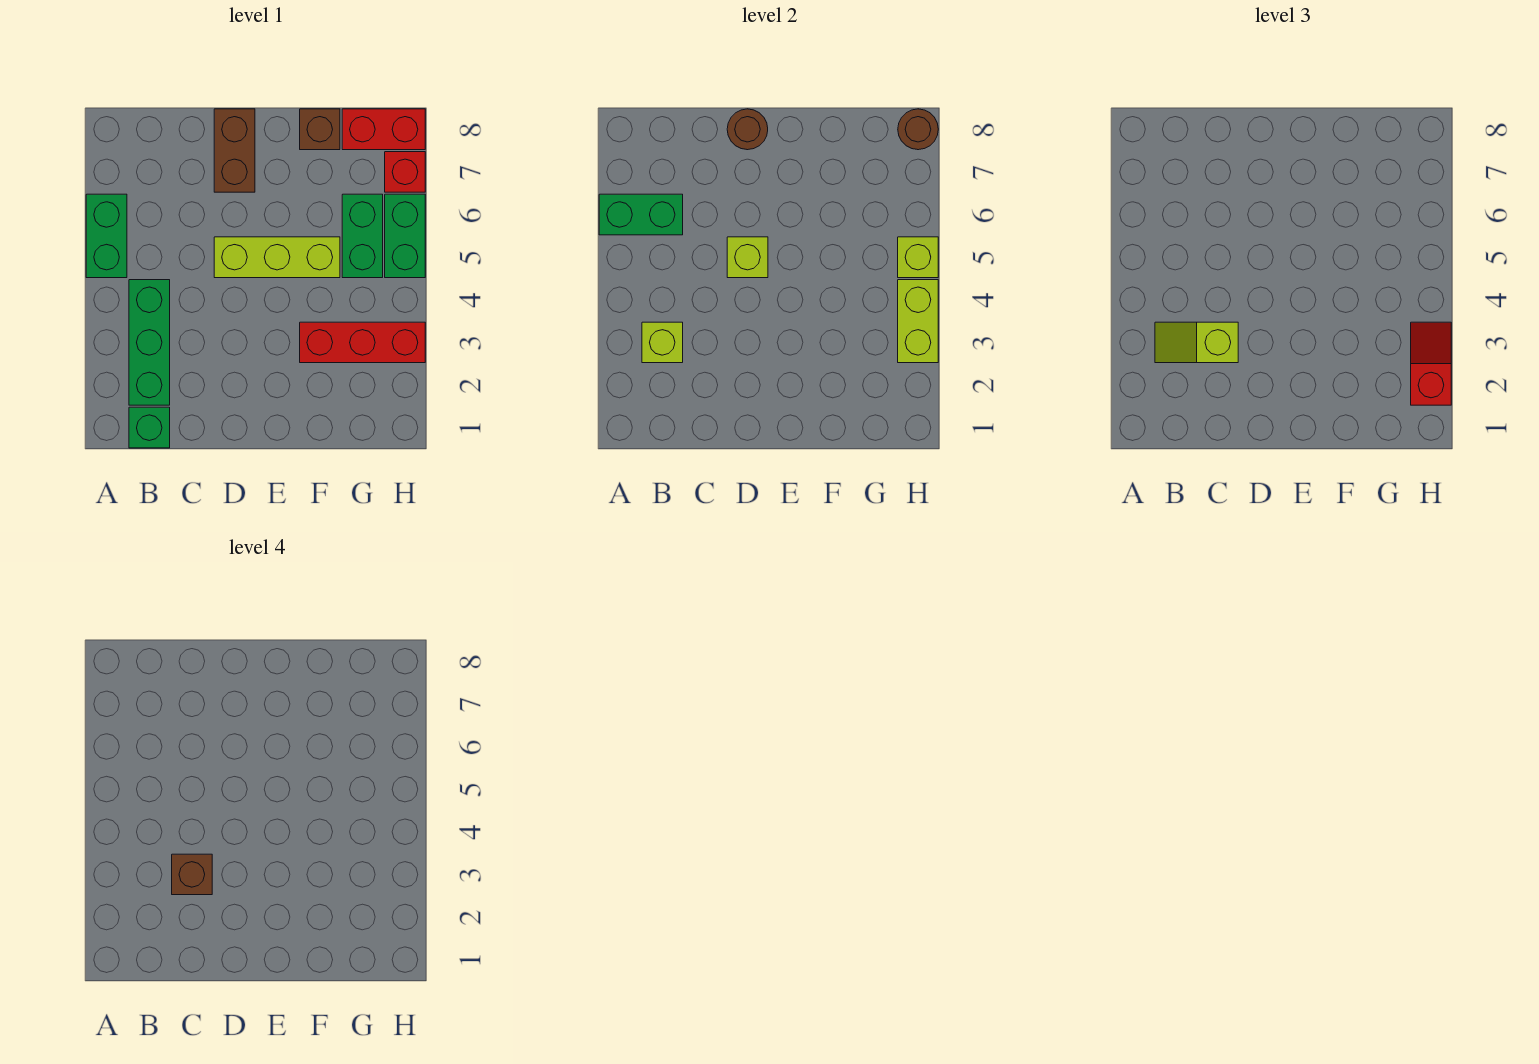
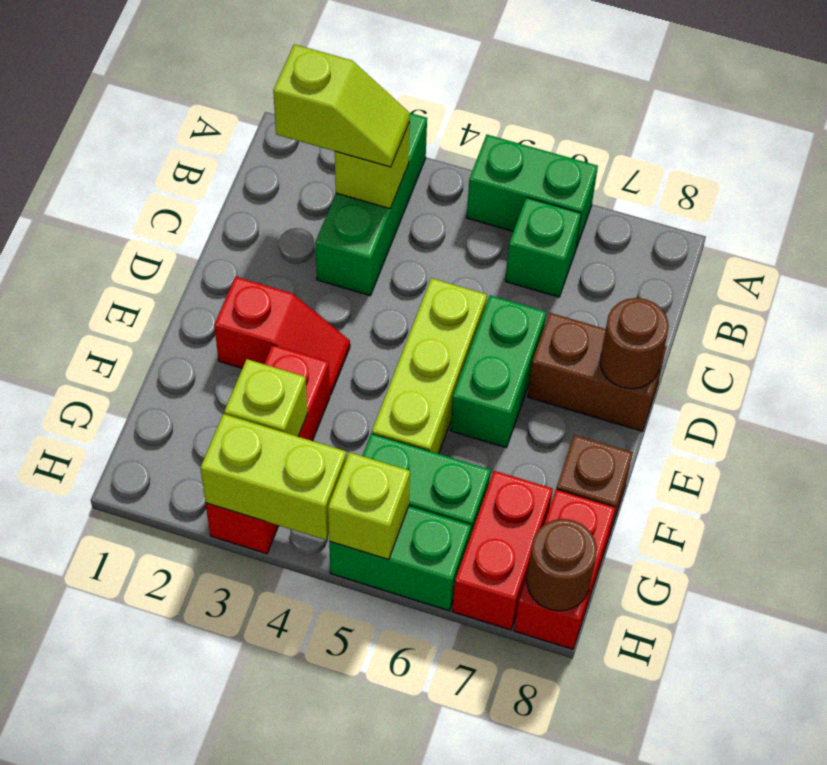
green brick A6:B6 level 2 -> green brick D6:E6 level 1
green brick B1 level 1 -> green brick B6 level 1
green brick B2:B4 level 1 -> green brick A3:C3 level 1
lime slope B3:C3 level 3 top C -> lime slope B2:B3 level 3 top 2
brown brick C3 level 4 -> none
lime brick D5 level 2 -> lime brick G3 level 2
red slope H2:H3 level 3 top 2 -> red slope E2:E3 level 1 top 2
red brick H7 level 1 -> red brick G7:H7 level 1

